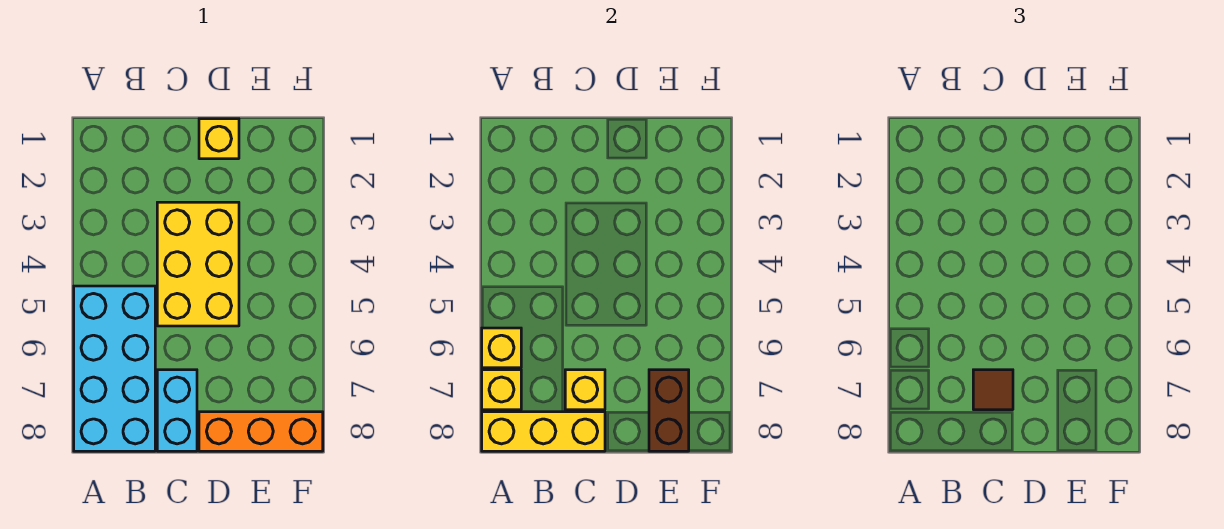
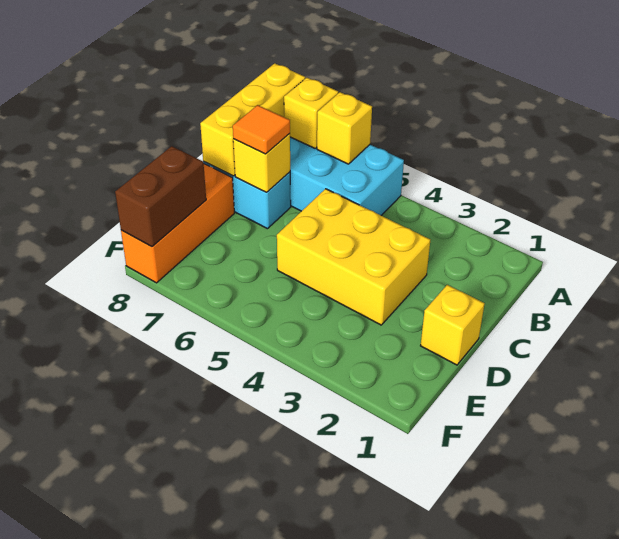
brown tile C7 level 3 -> orange tile C7 level 3
brown brick E7:E8 level 2 -> brown brick E8:F8 level 2

